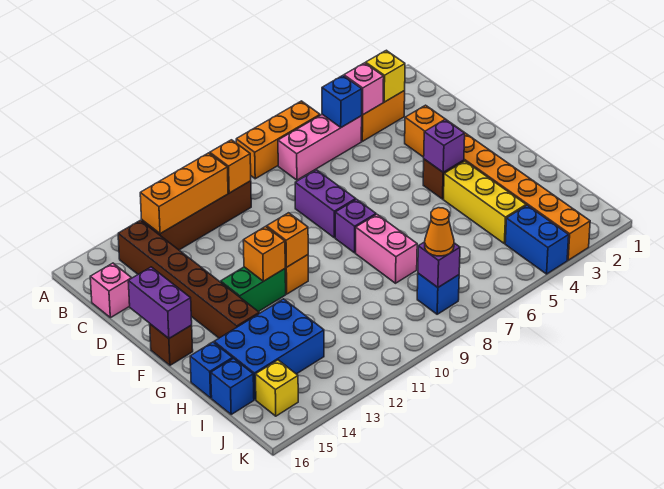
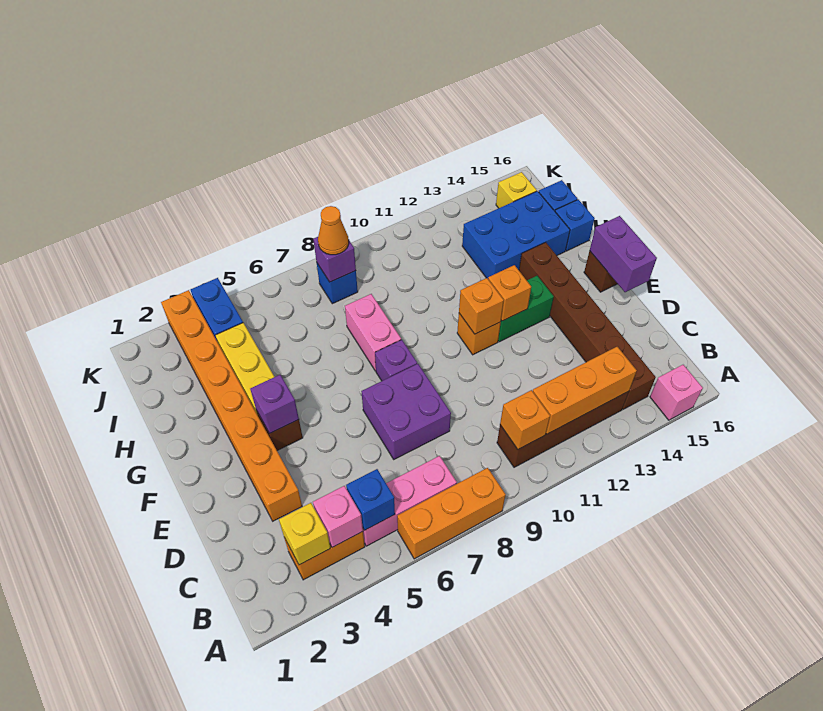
pink brick C16 level 1 -> pink brick A15 level 1
purple brick D8:E8 level 1 -> purple brick D7:E8 level 1

